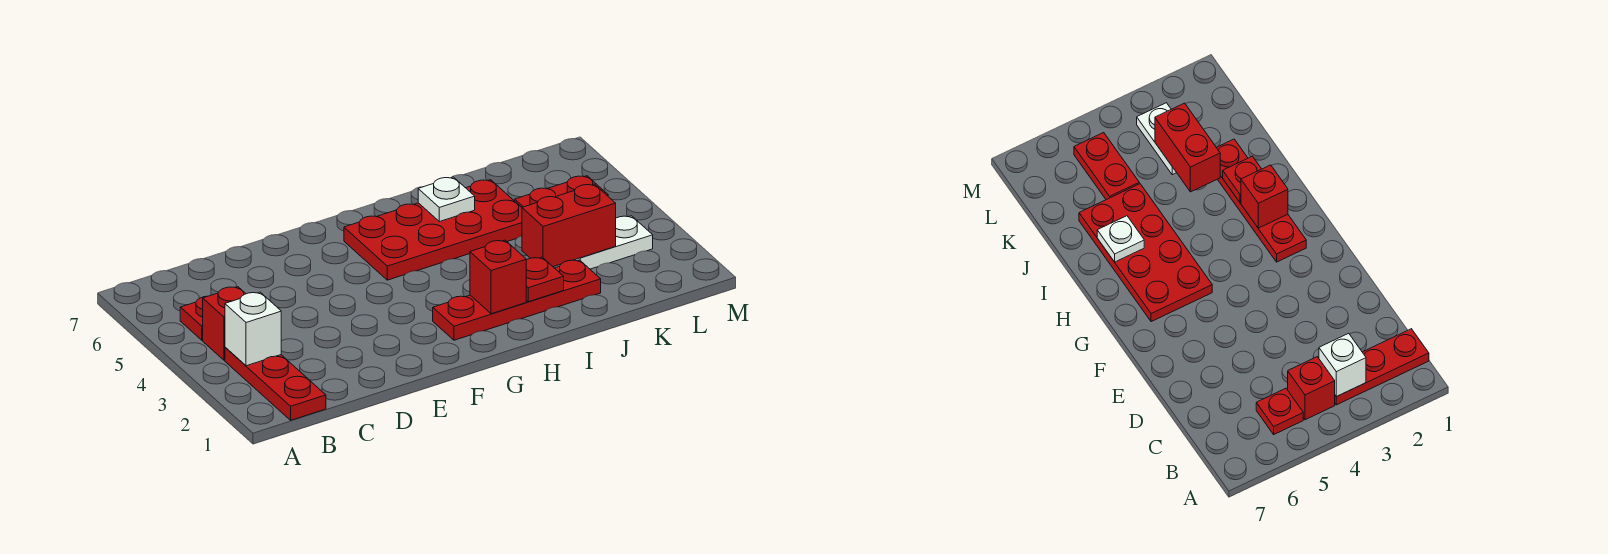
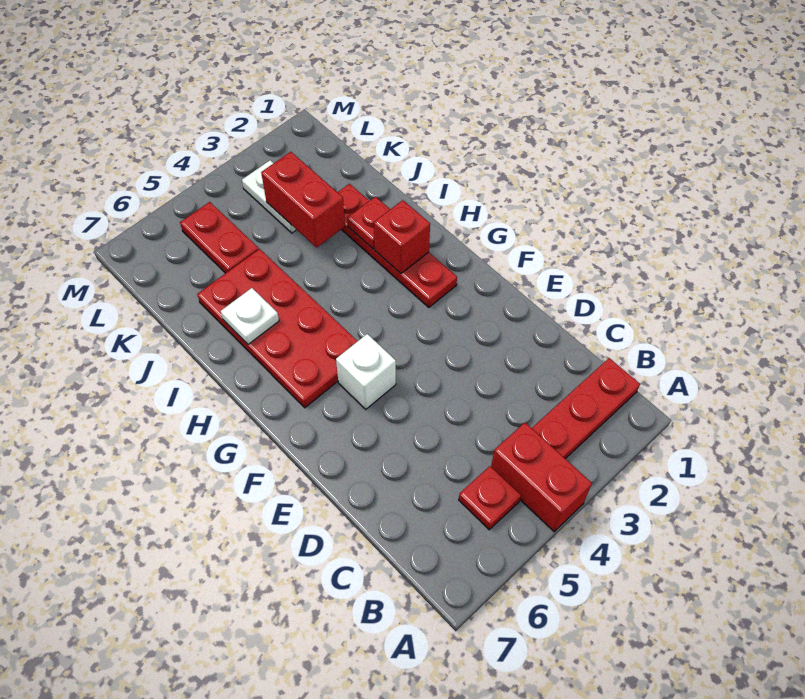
white brick B3 level 2 -> white brick F5 level 1
red brick B4 level 1 -> red brick A4:B4 level 1

